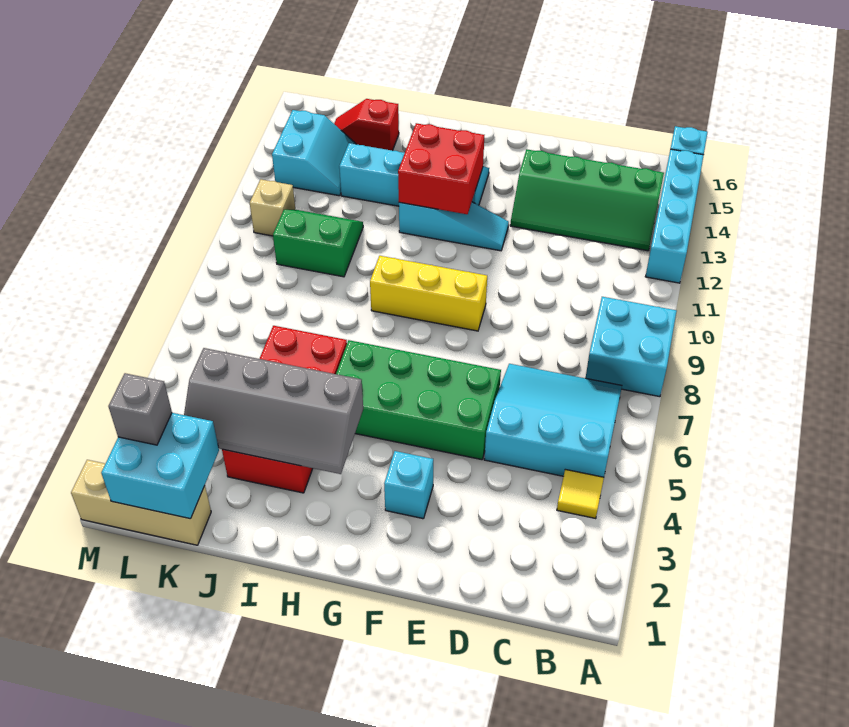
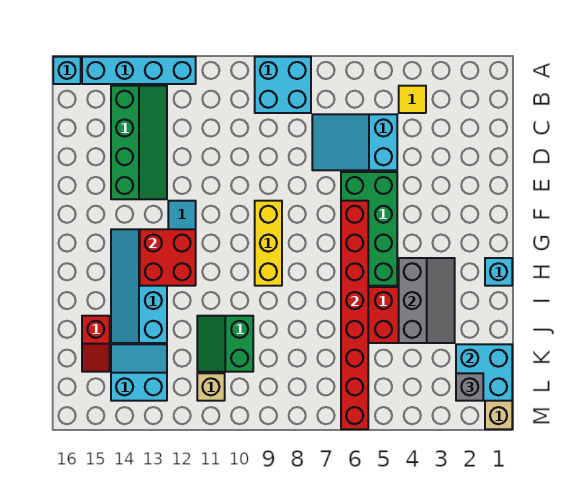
cyan slope B5:D7 level 1 top 5 -> cyan slope C5:D7 level 1 top 5
cyan brick F3 level 1 -> cyan brick H1 level 1
none -> red brick F6:M6 level 2
grey slope H3:K4 level 2 top 4 -> grey slope H3:J4 level 2 top 4

